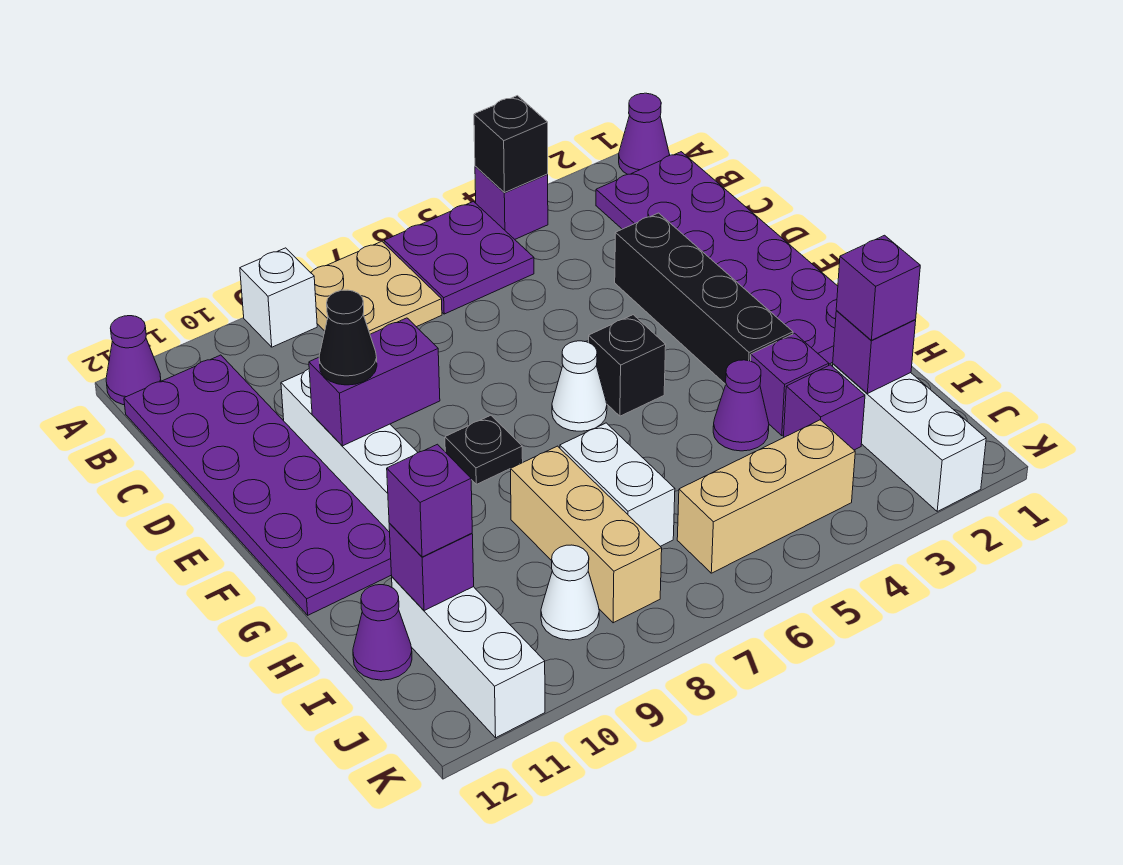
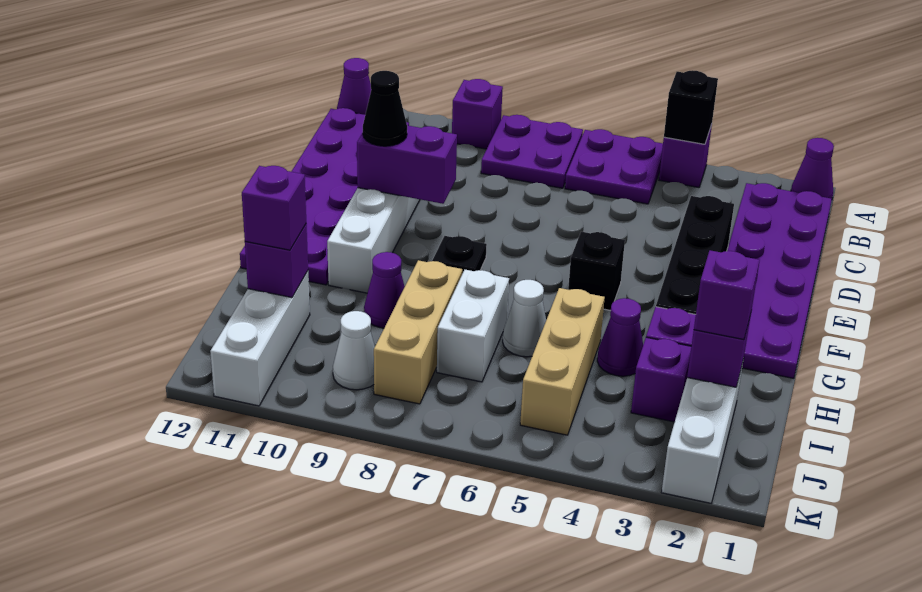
tan plate A7:B8 level 1 -> purple plate A7:B8 level 1
white brick A9 level 1 -> purple brick A9 level 1
white cone F6 level 1 -> white cone H6 level 1
purple cone I12 level 1 -> purple cone H9 level 1
tan brick J4:J6 level 1 -> tan brick H5:J5 level 1

